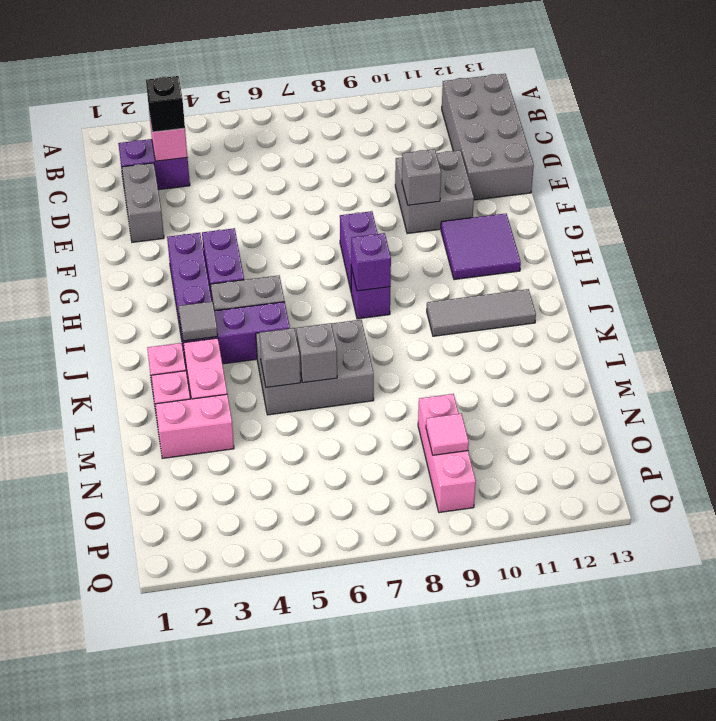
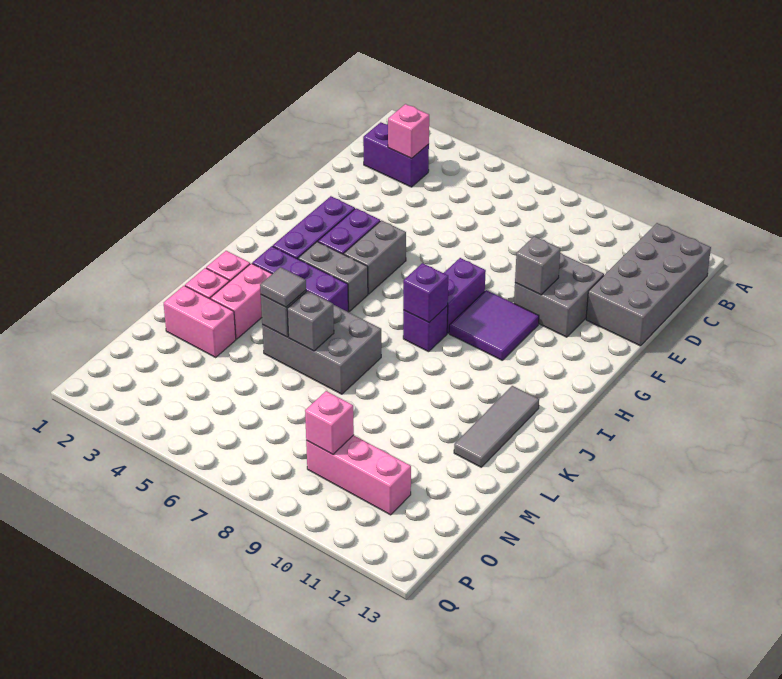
black brick C3 level 3 -> none
grey brick D2:E2 level 1 -> grey brick G5:H5 level 1
purple tile G11:H12 level 1 -> purple tile G9:H10 level 1
grey tile J3 level 2 -> grey tile L5 level 3
grey tile J10:J12 level 1 -> grey tile J12:L12 level 1
pink brick N9:P9 level 1 -> pink brick O9:O11 level 1
pink tile O9 level 2 -> pink brick O9 level 2

